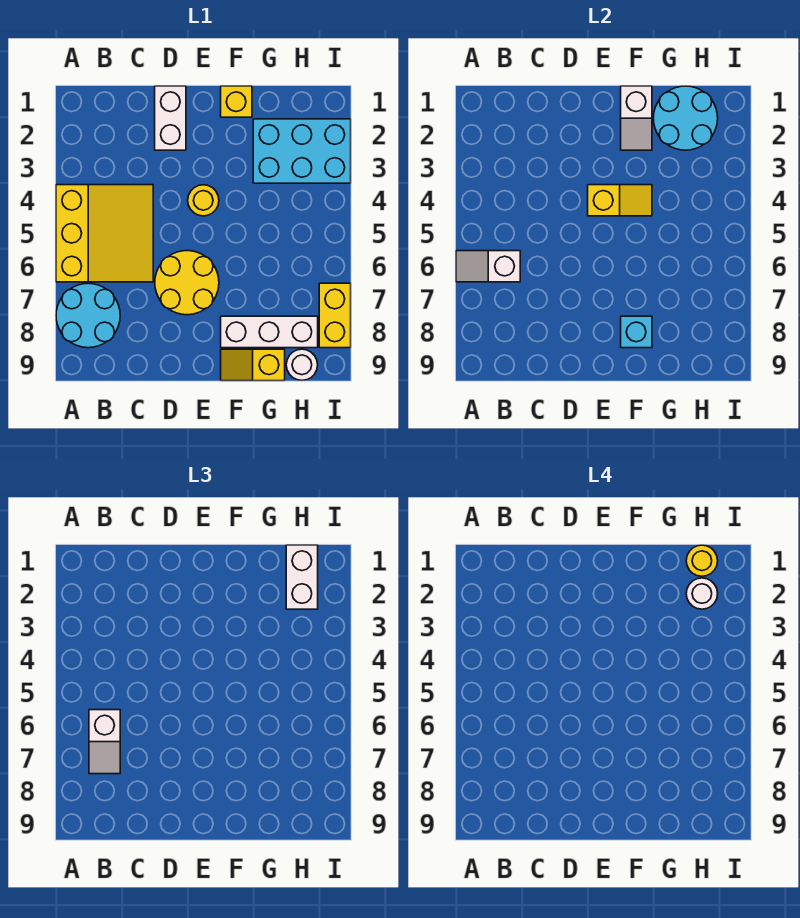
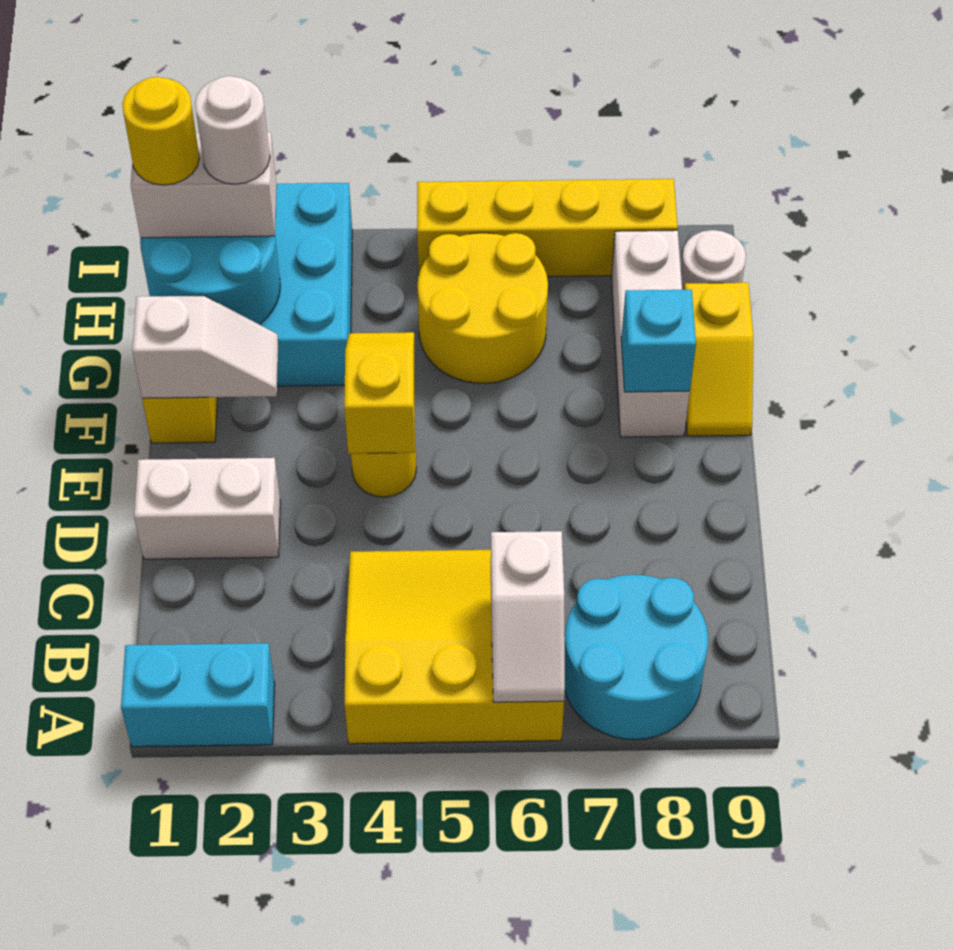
none -> cyan brick A1:A2 level 1
white slope B6:B7 level 3 top 6 -> none
yellow round brick D6:E7 level 1 -> yellow round brick G5:H6 level 1
yellow brick I7:I8 level 1 -> yellow brick I5:I8 level 1

